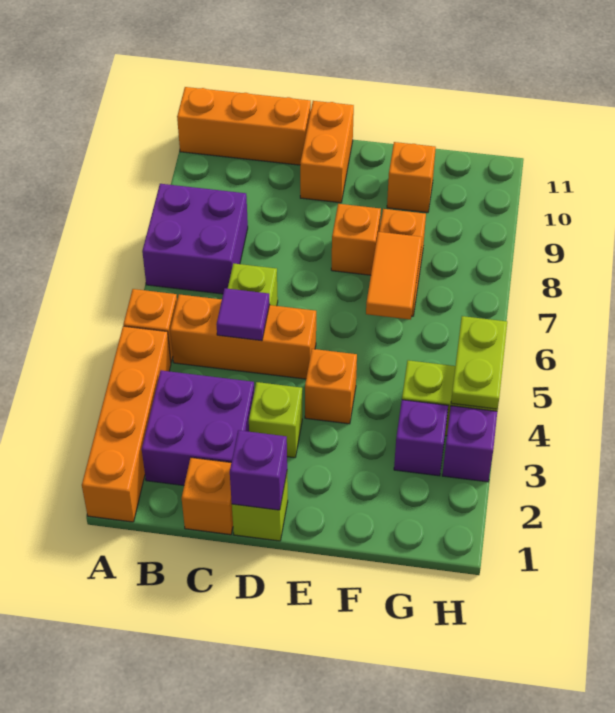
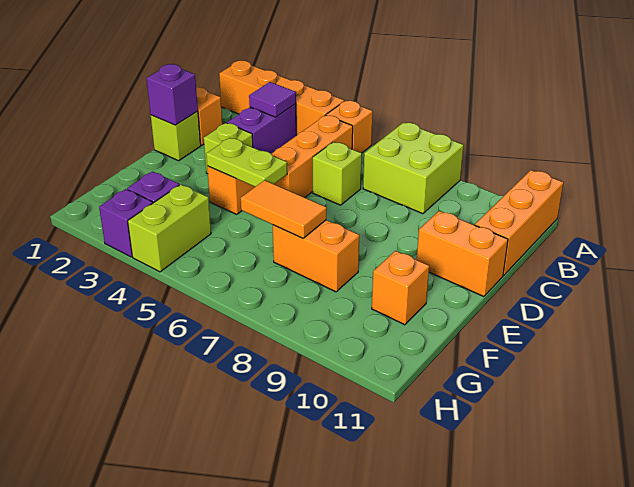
purple brick A7:B8 level 1 -> lime brick A7:B8 level 1
purple brick B2:C3 level 1 -> purple brick B3:C3 level 1
purple tile C5 level 2 -> purple tile B3 level 2
orange brick E8 level 1 -> none
lime plate H4:H5 level 2 -> lime plate E4:E5 level 2

